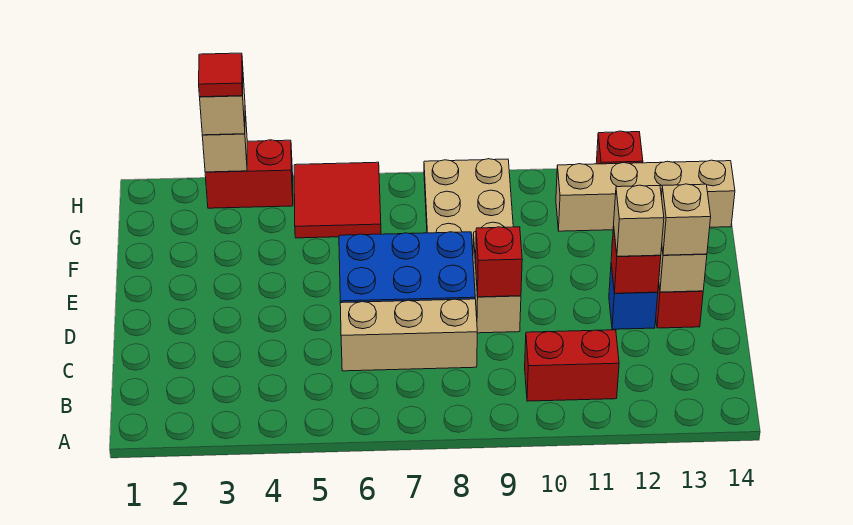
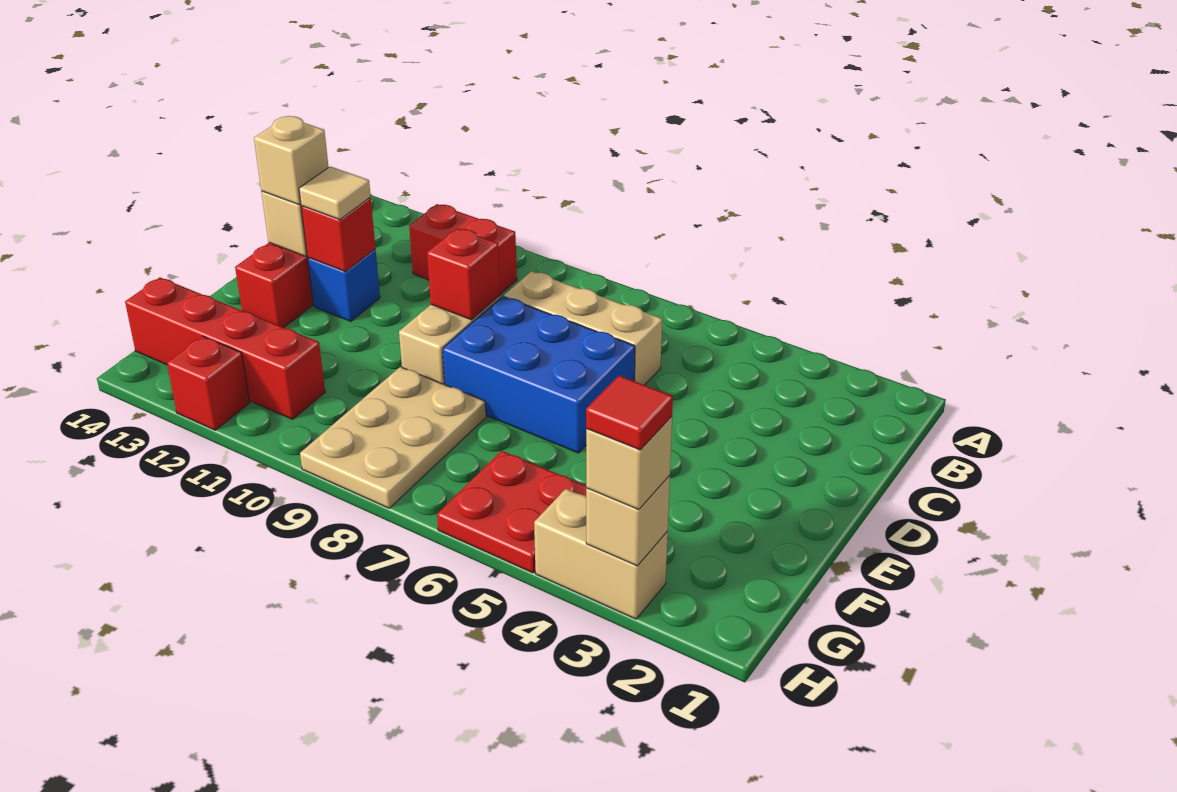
tan brick D12 level 3 -> tan tile D12 level 3
red tile G5:H6 level 1 -> red plate G5:H6 level 1
tan brick G11:G14 level 1 -> red brick G11:G14 level 1
red brick H3:H4 level 1 -> tan brick H3:H4 level 1

